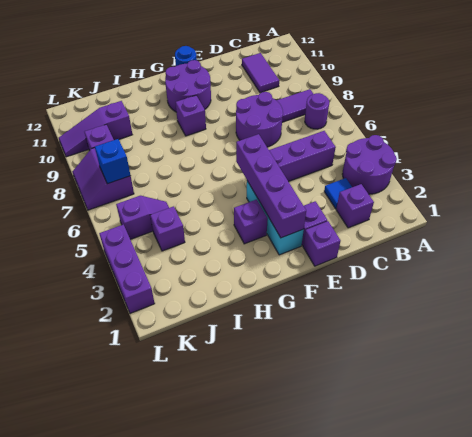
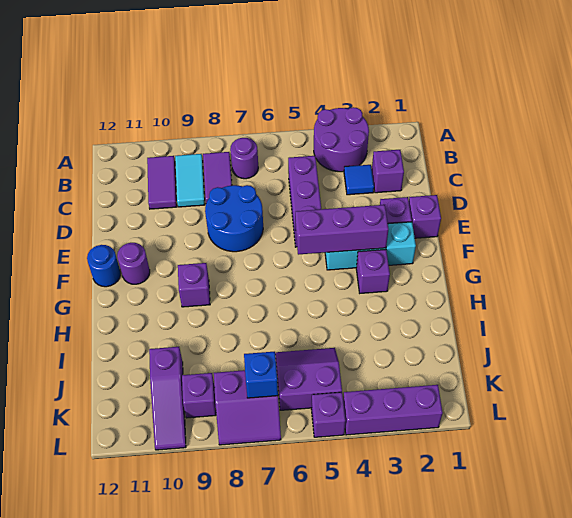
none -> cyan tile B9:C9 level 1
purple tile C10:C11 level 1 -> purple tile B10:C10 level 1
purple round brick D7:E8 level 1 -> blue round brick D7:E8 level 1
purple brick F2:F5 level 2 -> purple brick F3:F5 level 2
purple round brick F10:G11 level 1 -> purple round brick F11 level 1
purple brick J4 level 1 -> purple brick L5 level 1
purple slope J5:K5 level 1 top K -> purple slope J5:K6 level 1 top K

